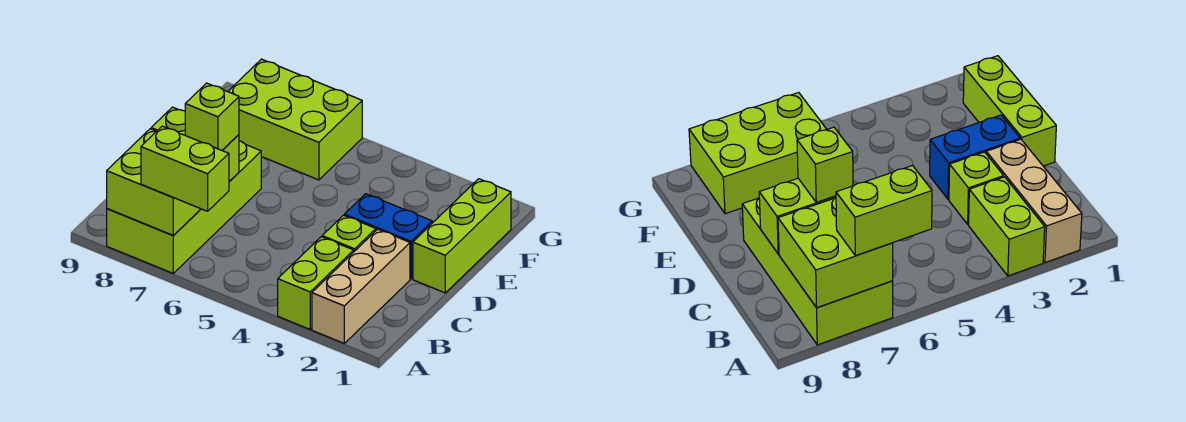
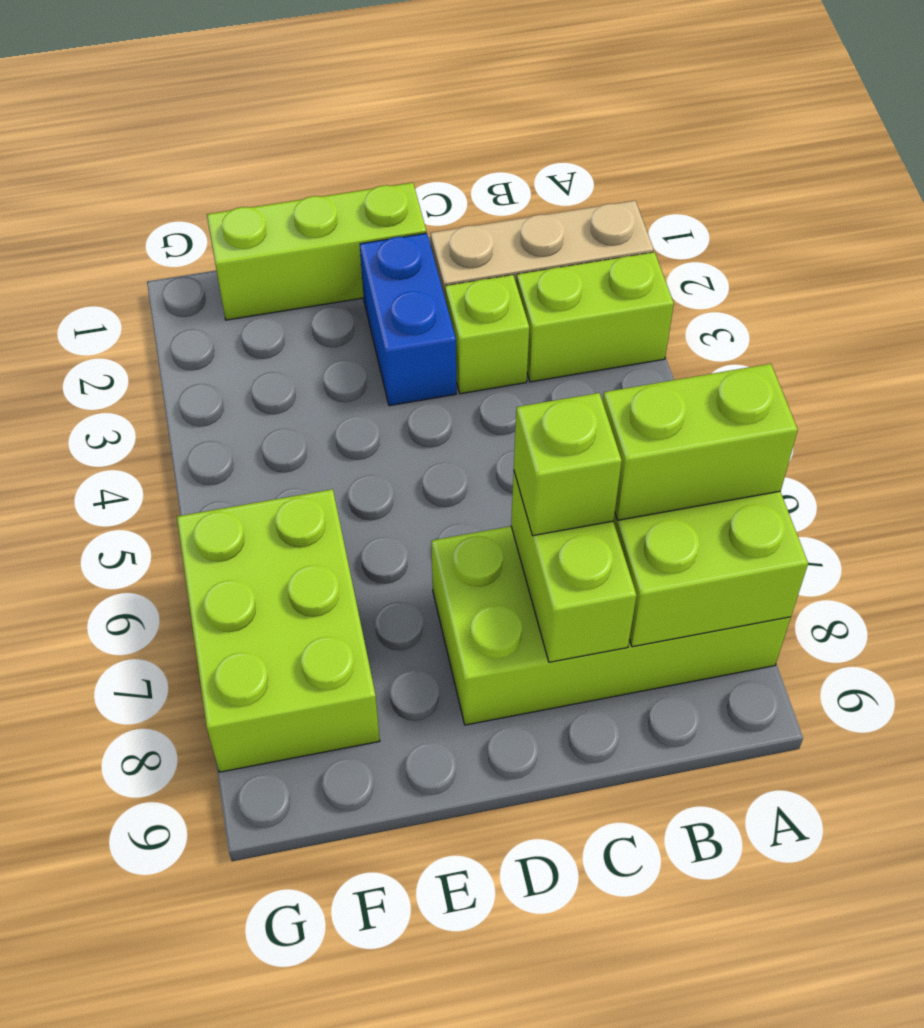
lime brick A6:A7 level 3 -> lime brick A7:B7 level 3

